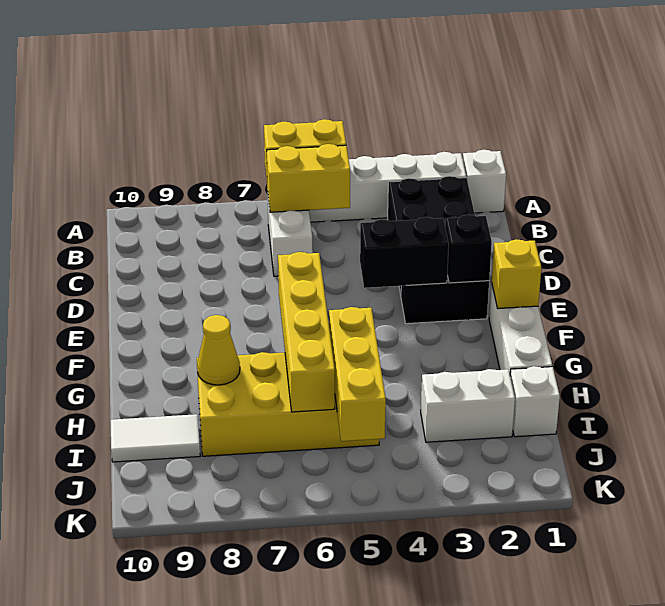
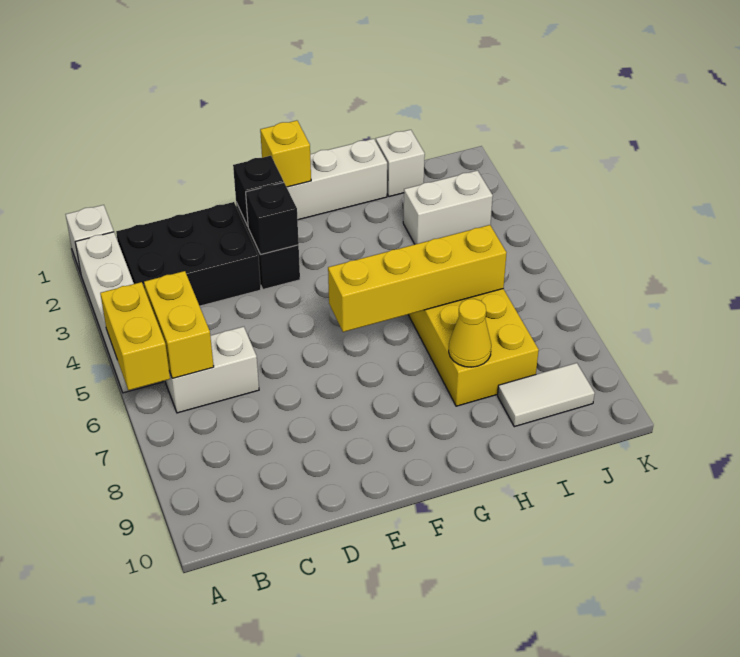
black brick E3:E4 level 2 -> black brick E3 level 2
yellow brick H5:J5 level 2 -> none
white brick I2:I3 level 1 -> white brick I3:J3 level 1
white tile I9:I10 level 1 -> white tile I9:J9 level 1

